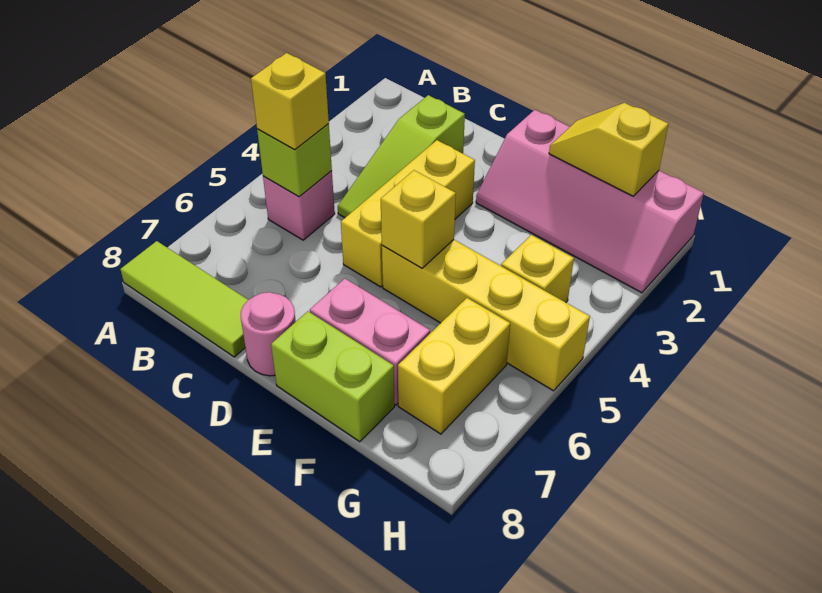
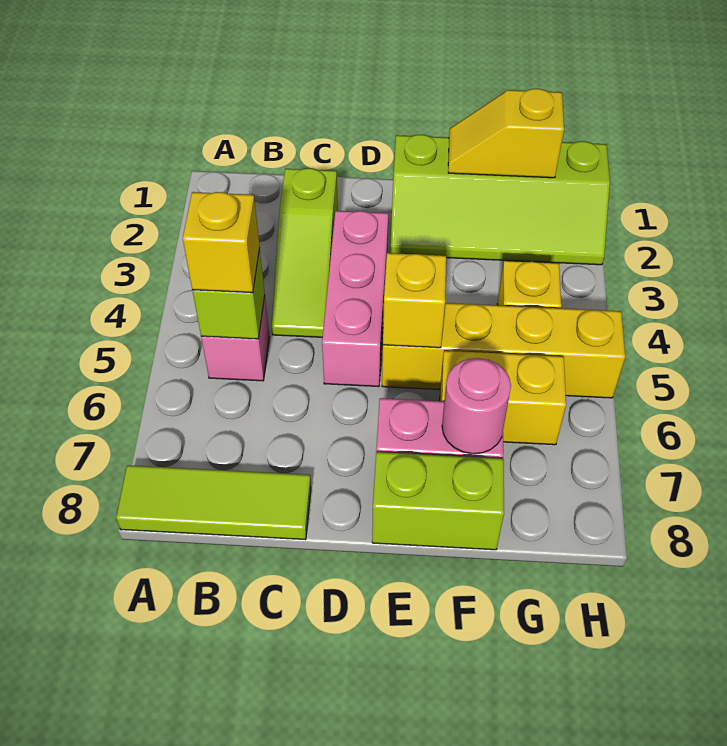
yellow brick D3:D5 level 1 -> pink brick D3:D5 level 1
pink round brick D8 level 1 -> pink round brick F7 level 2
pink slope E1:H2 level 1 top 1 -> lime slope E1:H2 level 1 top 1
yellow brick G6:G7 level 1 -> yellow brick F6:G6 level 1

